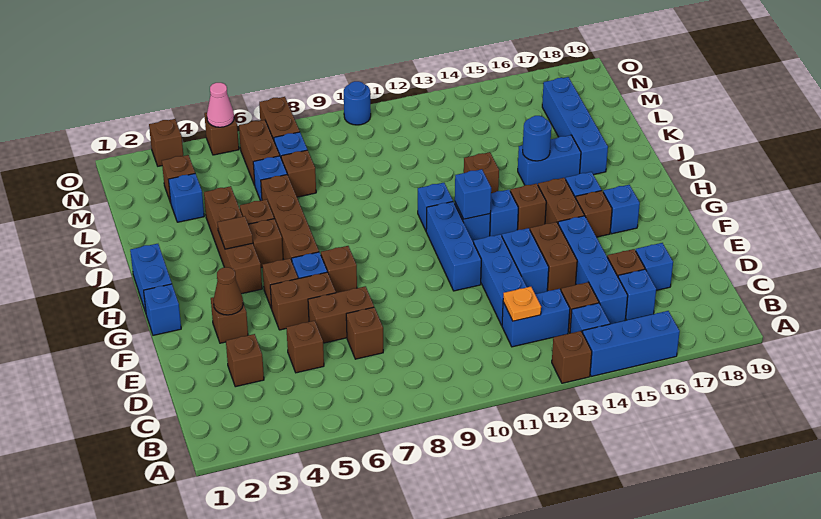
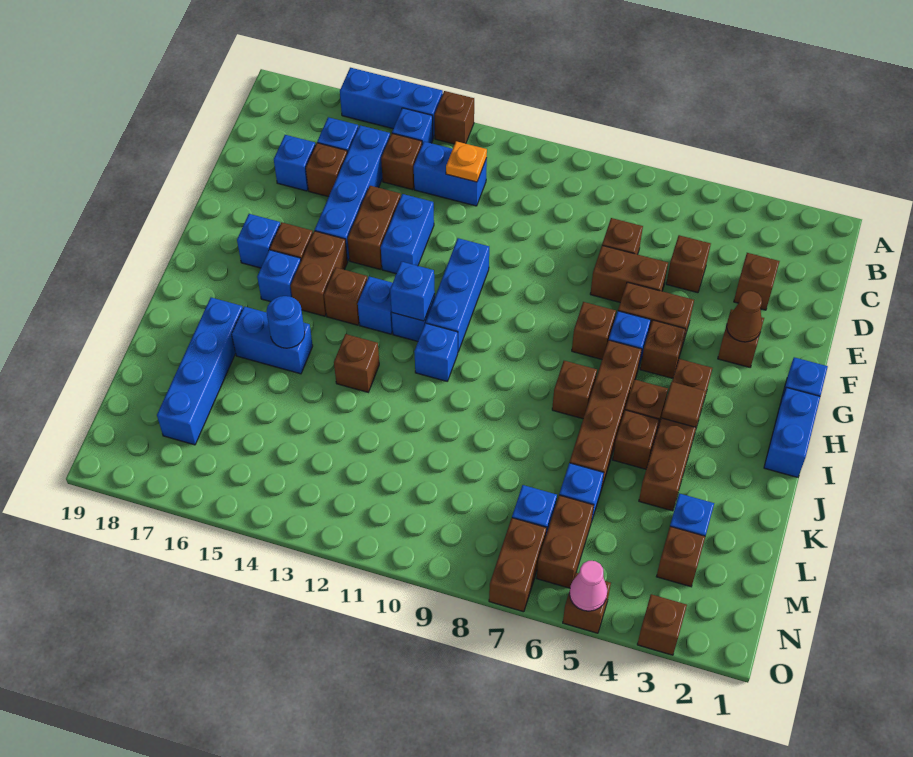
blue brick D12:F12 level 1 -> none
brown brick L7 level 1 -> brown brick I7 level 1
blue round brick O10 level 1 -> none

